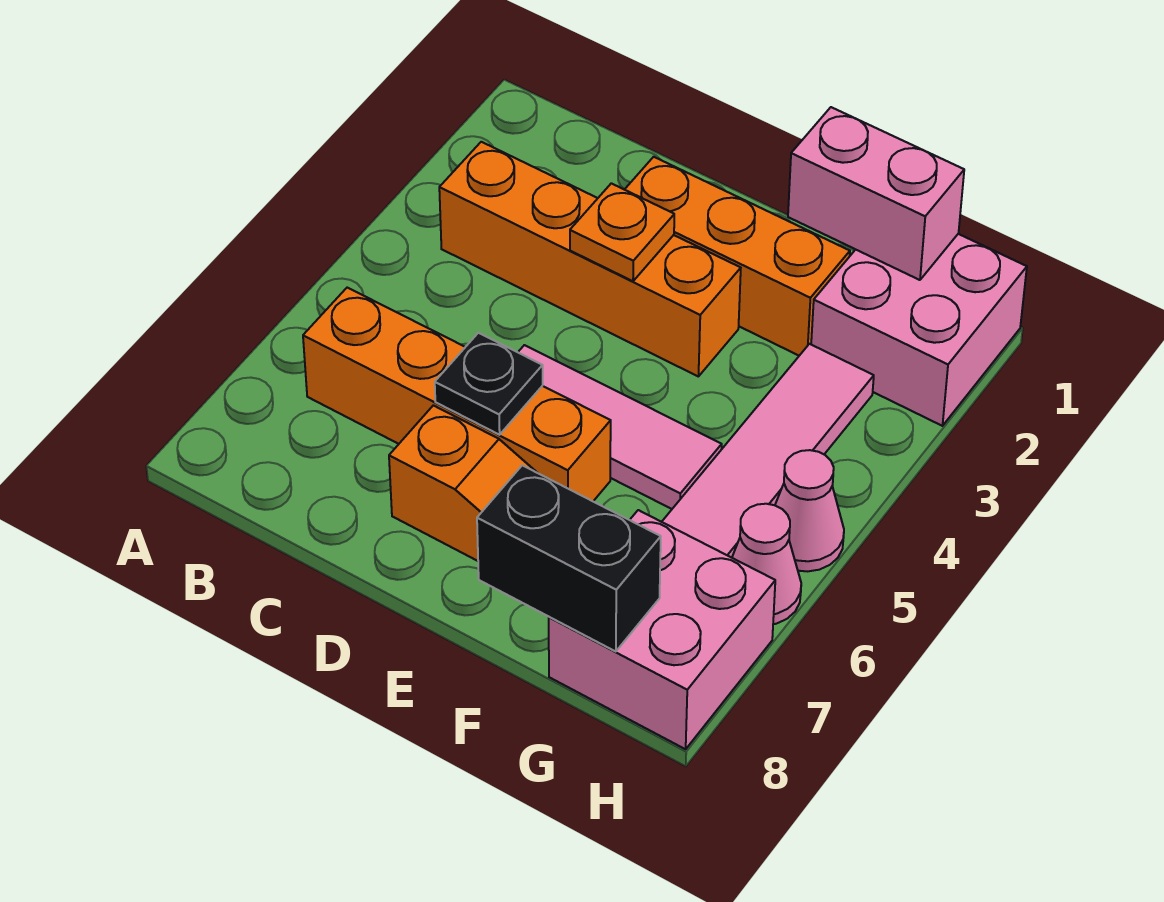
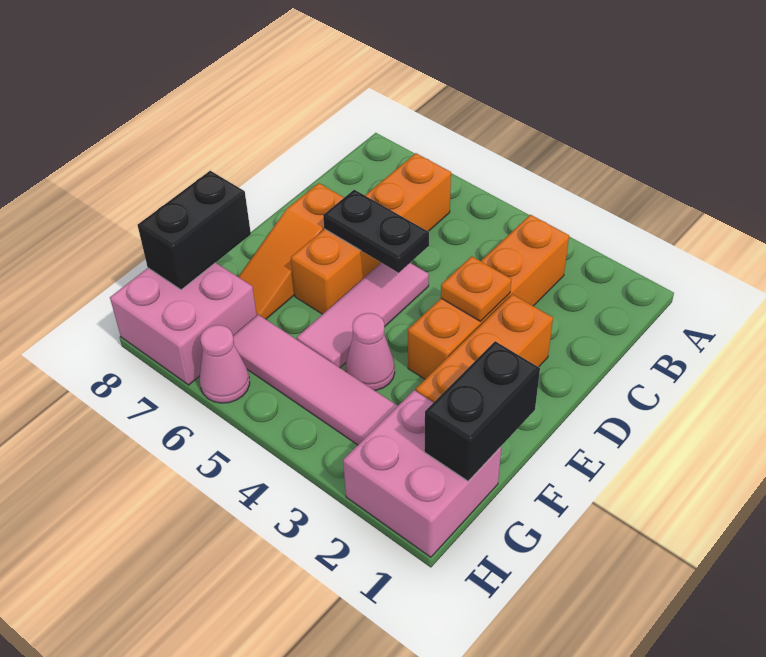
black plate D6 level 2 -> black plate D5:D6 level 2
pink brick F1:G1 level 2 -> black brick F1:G1 level 2
pink cone H5 level 1 -> pink cone F4 level 1

